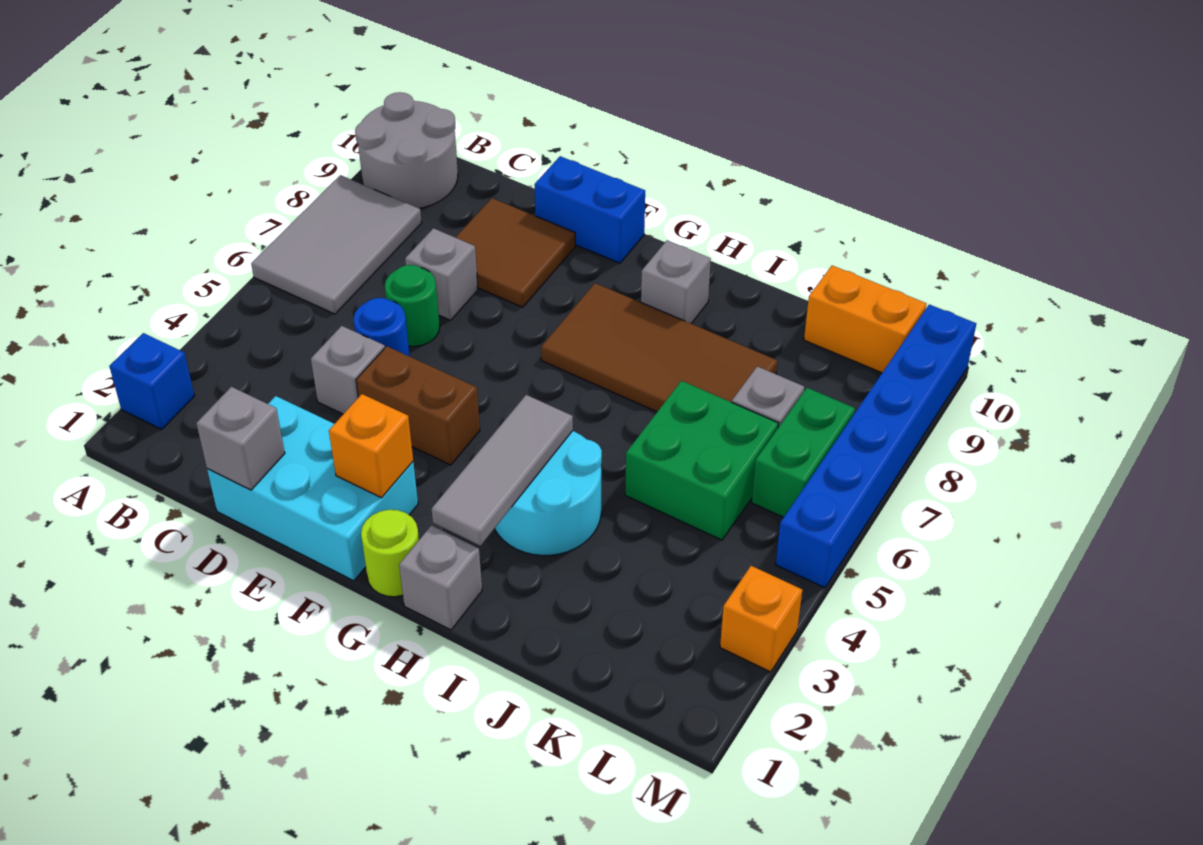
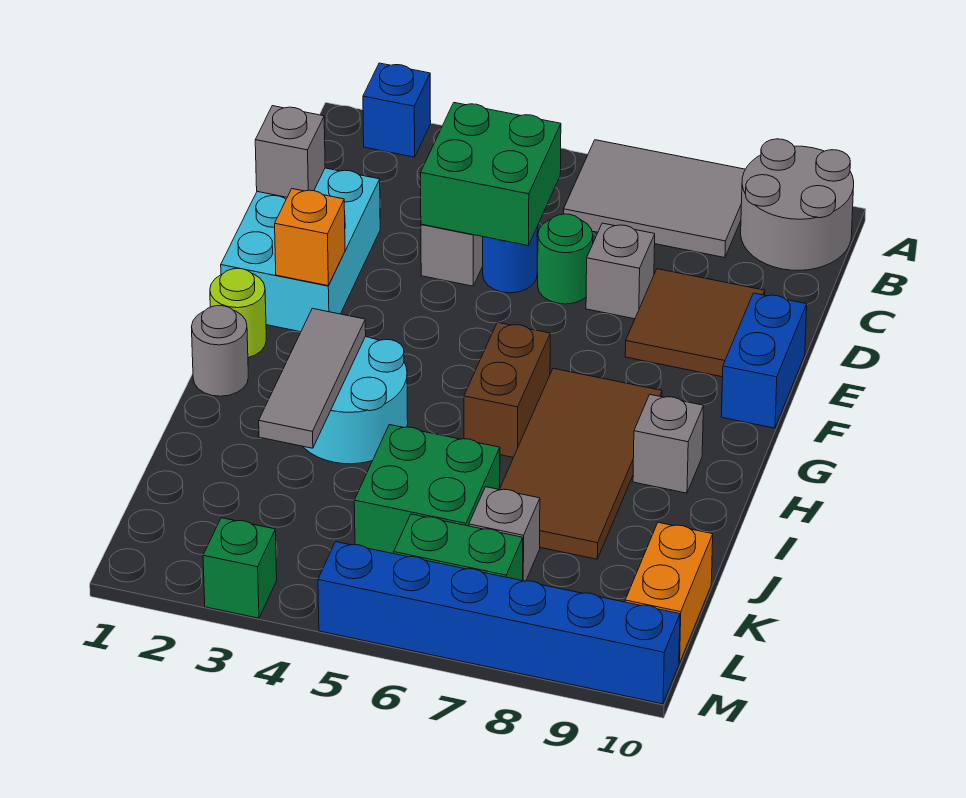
none -> green brick C4:D5 level 2
brown brick E4:F4 level 1 -> brown brick G6:H6 level 1
grey brick H1 level 1 -> grey round brick H1 level 1
grey tile H2:H4 level 2 -> grey tile H3:J3 level 2
orange brick M3 level 1 -> green brick M3 level 1

